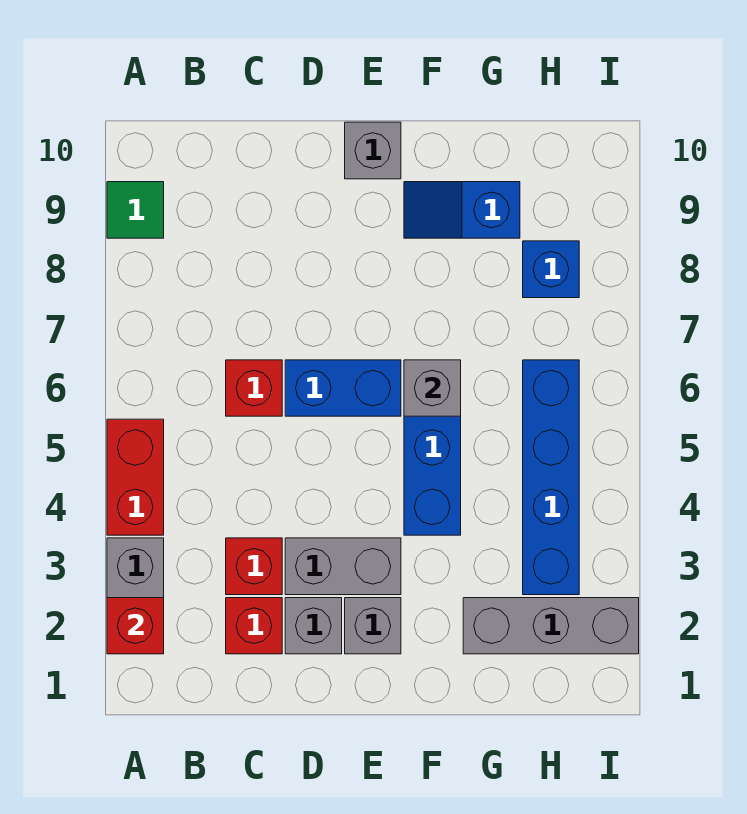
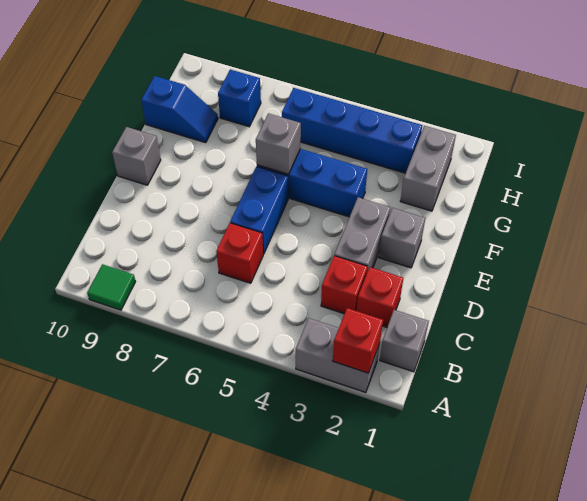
red brick A4:A5 level 1 -> none
grey brick D2 level 1 -> grey brick B1 level 1
blue slope F9:G9 level 1 top G -> blue slope G9:G10 level 1 top 10
grey brick G2:I2 level 1 -> grey brick G2:H2 level 1

